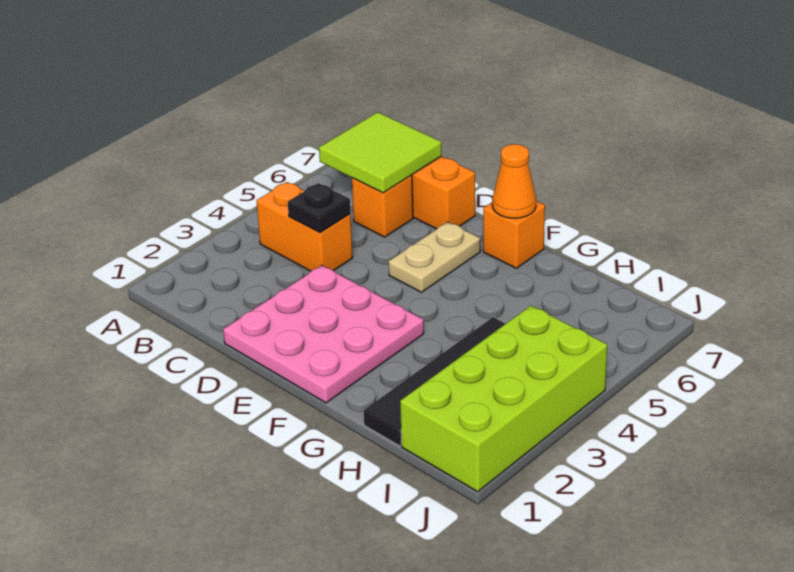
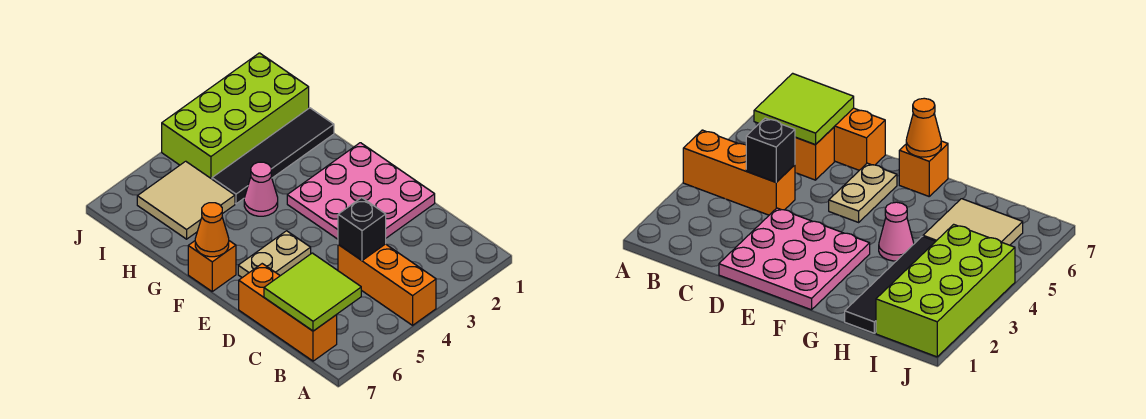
orange brick B4:C4 level 1 -> orange brick A4:C4 level 1
black plate C4 level 2 -> black brick C4 level 2
none -> pink cone G4 level 1
none -> tan tile H5:I6 level 1

